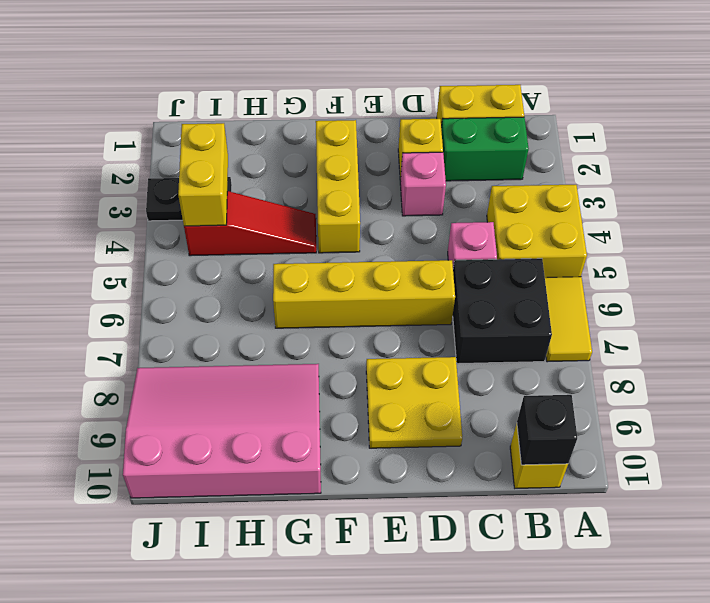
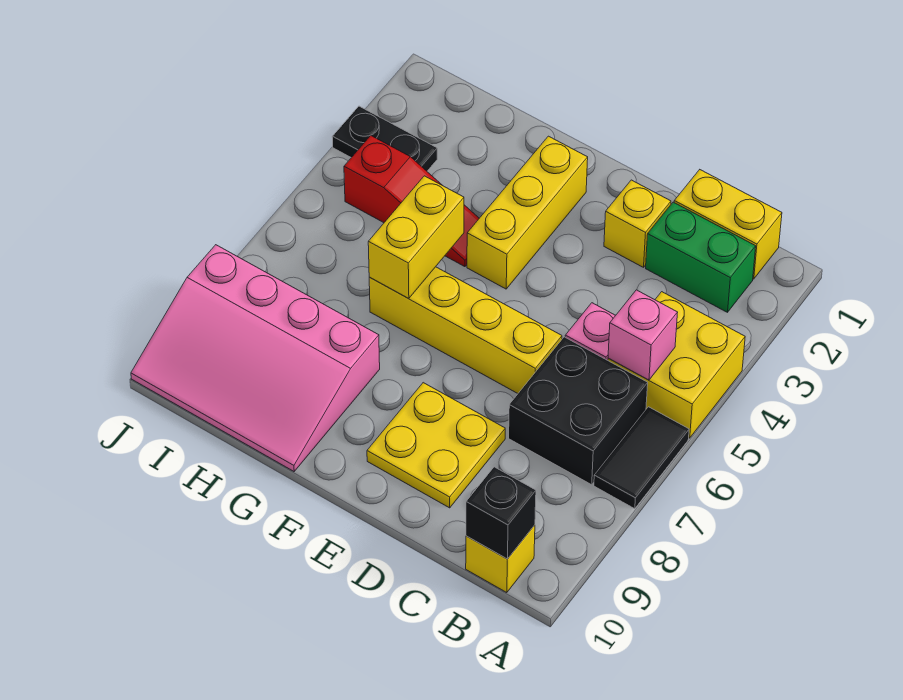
yellow tile A6:A7 level 1 -> black tile A6:A7 level 1
pink brick D3 level 1 -> pink brick B5 level 2
pink slope G8:J10 level 1 top 10 -> pink slope G8:J10 level 1 top 8
yellow brick I3:I4 level 2 -> yellow brick G5:G6 level 2

